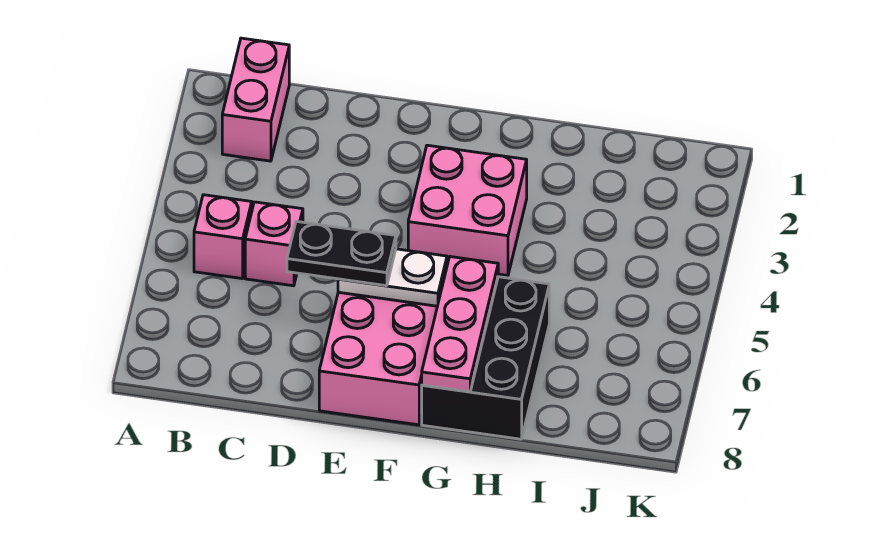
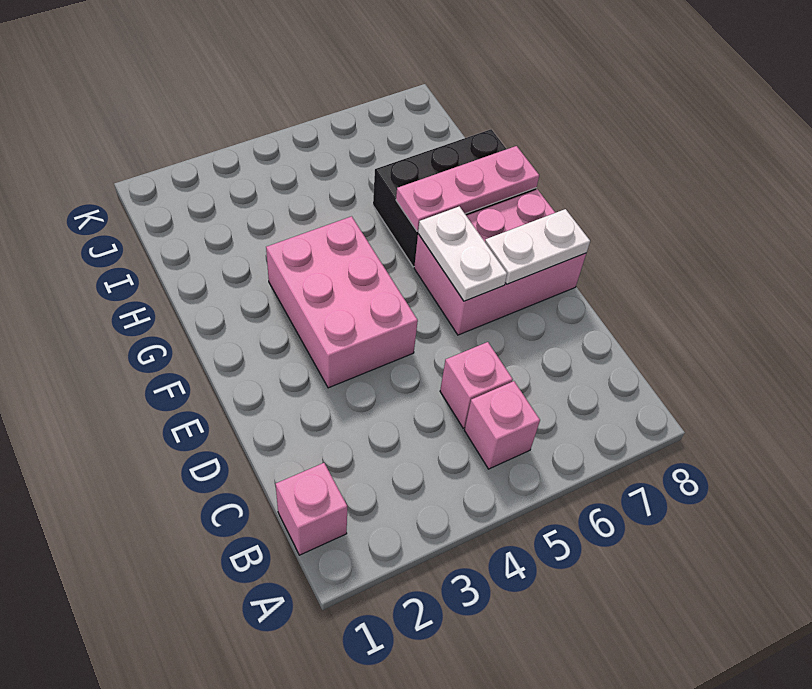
pink brick B1:B2 level 1 -> pink brick B1 level 1
black plate D6:E6 level 3 -> none
none -> white plate E7:E8 level 2
pink brick F3:G4 level 1 -> pink brick E3:G4 level 1

